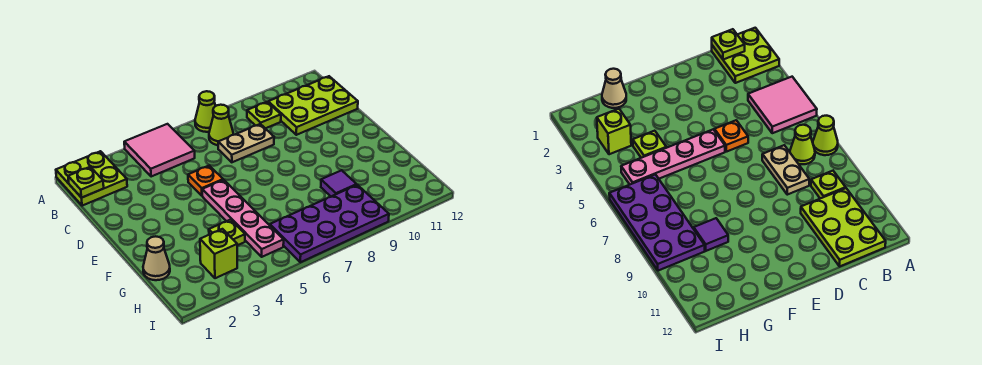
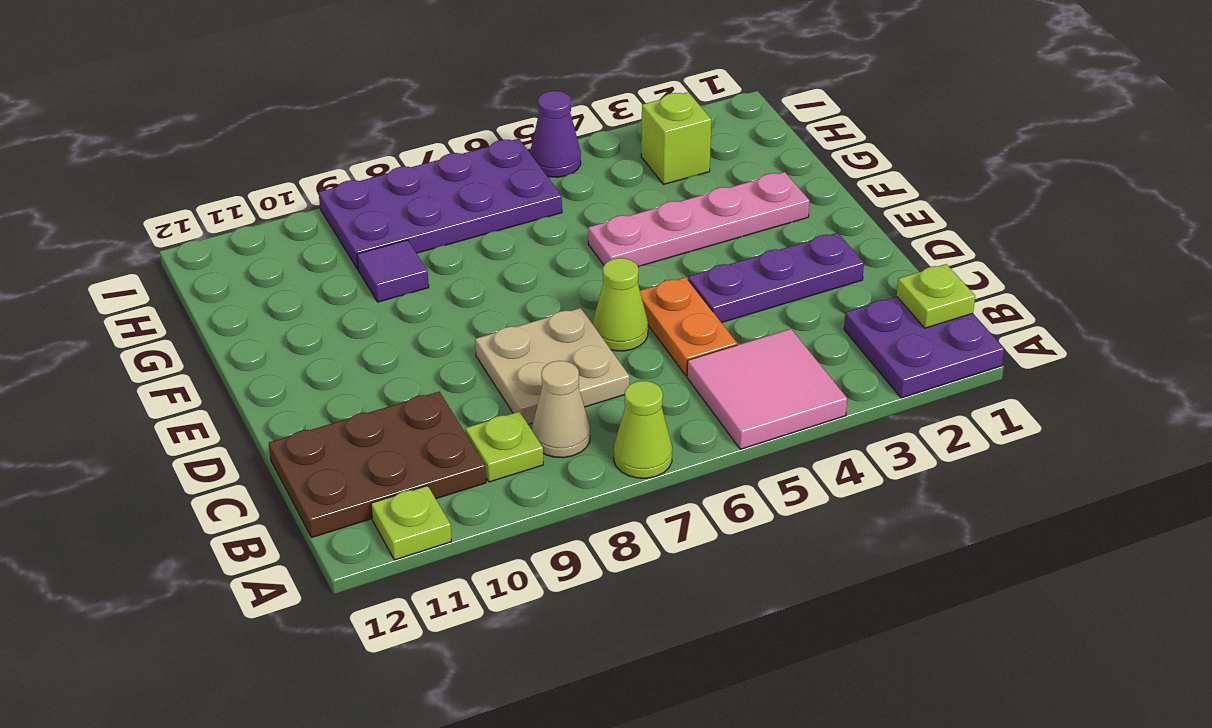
lime plate A1:B2 level 1 -> purple plate A1:B2 level 1
lime cone B7 level 1 -> lime cone D6 level 1
lime plate B10:C12 level 1 -> brown plate B10:C12 level 1
tan plate C7:C8 level 1 -> tan plate C7:D8 level 1
none -> purple plate D2:D4 level 1
orange plate D5 level 1 -> orange plate C5:D5 level 1
pink plate E5:H5 level 1 -> pink plate F2:F5 level 1
tan cone G1 level 1 -> tan cone B8 level 1
lime plate G4 level 1 -> lime plate A11 level 1
none -> purple cone I5 level 1

